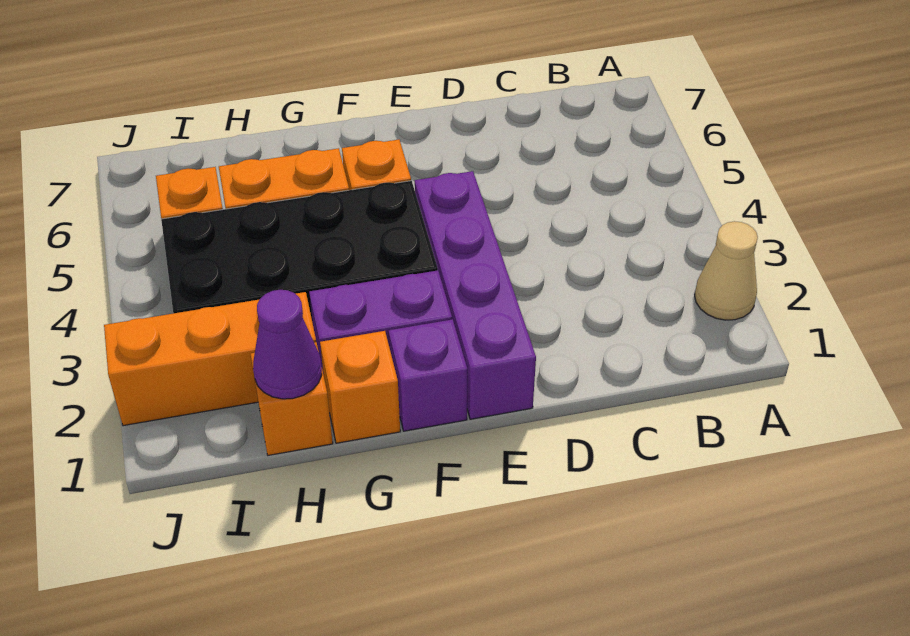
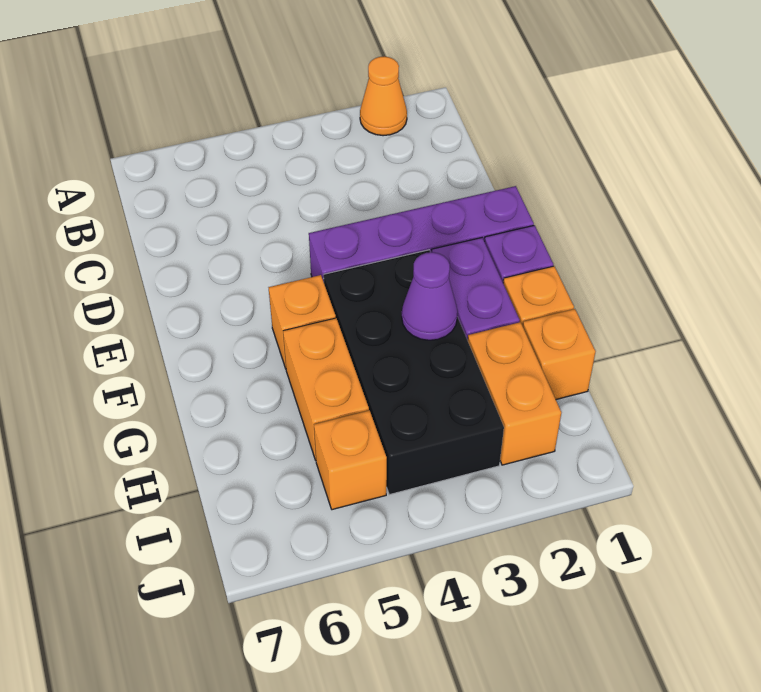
tan cone A2 level 1 -> orange cone A2 level 1
purple cone H1 level 2 -> purple cone G3 level 2
orange brick H2:J2 level 1 -> orange brick H2:I2 level 1

